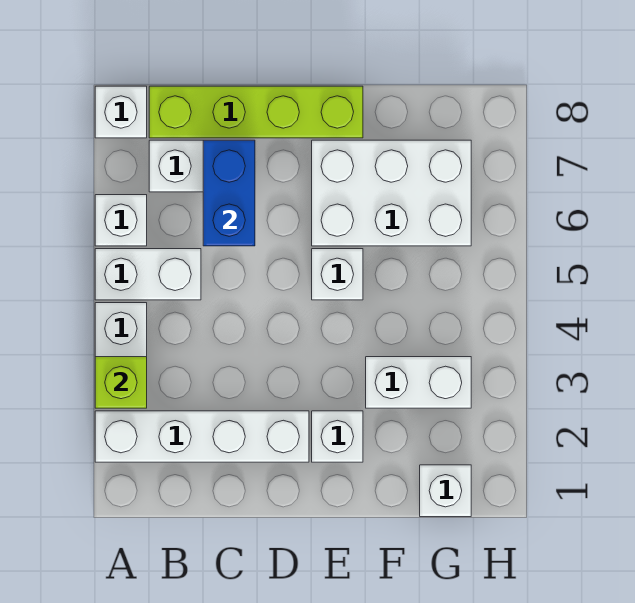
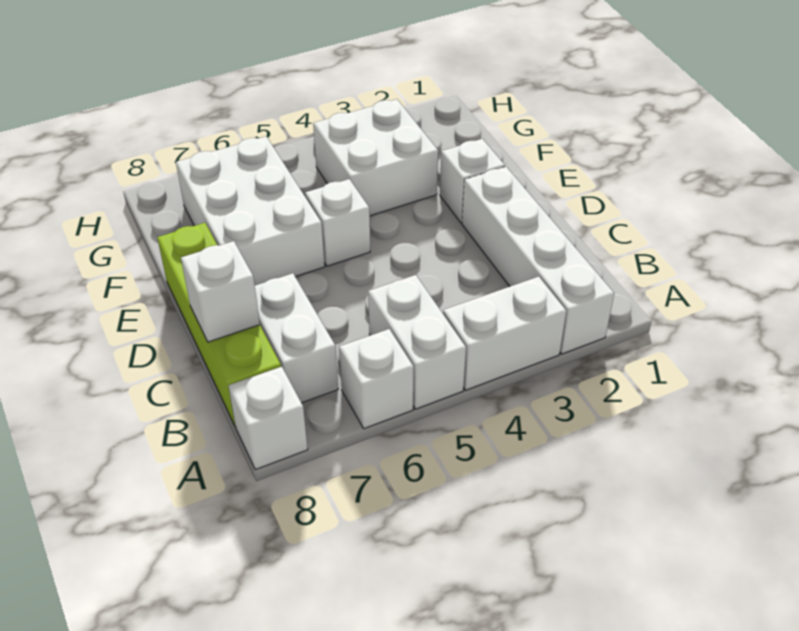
lime brick A3 level 2 -> none
blue brick C6:C7 level 2 -> none
white brick F3:G3 level 1 -> white brick F3:G4 level 1
white brick G1 level 1 -> white brick C8 level 2

